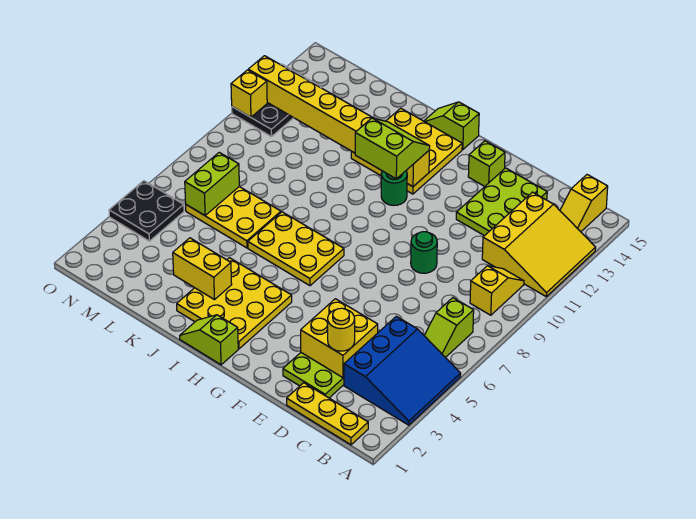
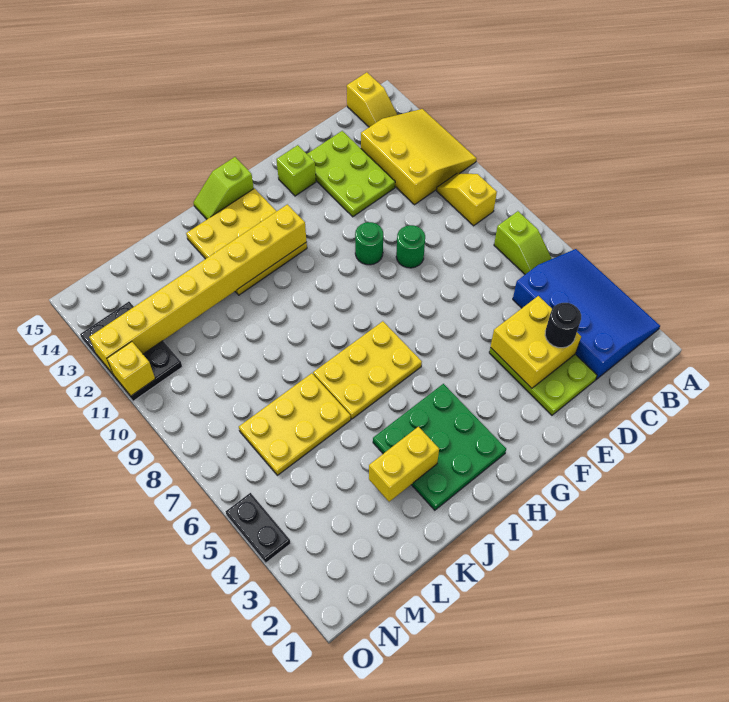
blue slope A3:C5 level 1 top C -> blue slope A2:C5 level 1 top C
yellow plate B1:D1 level 1 -> none
yellow round brick D3 level 3 -> black round brick D3 level 3
lime slope H1:I1 level 1 top H -> none
yellow plate H2:J4 level 1 -> green plate H2:J4 level 1
green round brick H11 level 1 -> green round brick F10 level 1
lime slope H11:I12 level 3 top 11 -> none
lime brick M6:M7 level 2 -> none
black plate N4:O5 level 1 -> black plate O4:O5 level 1

